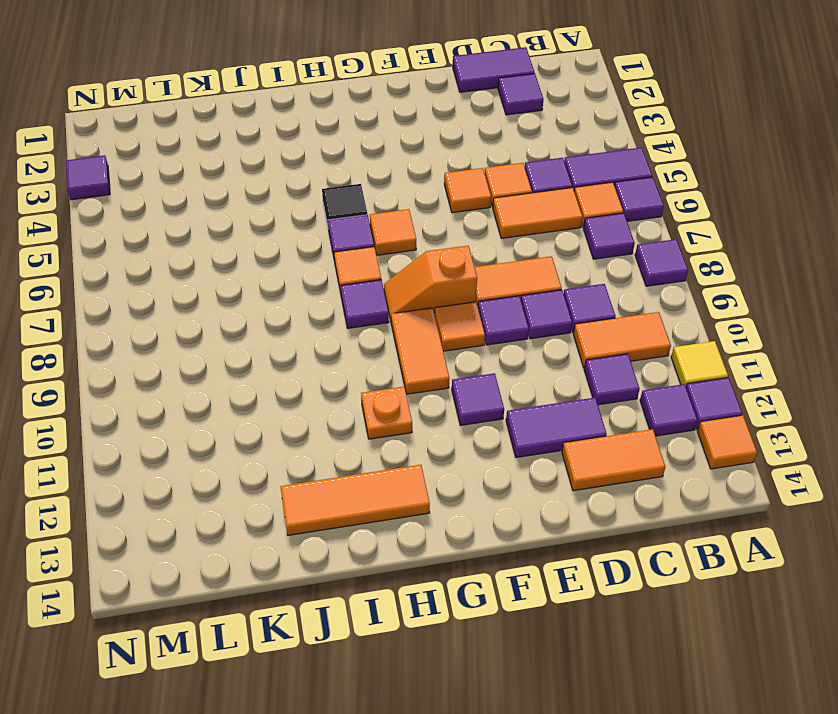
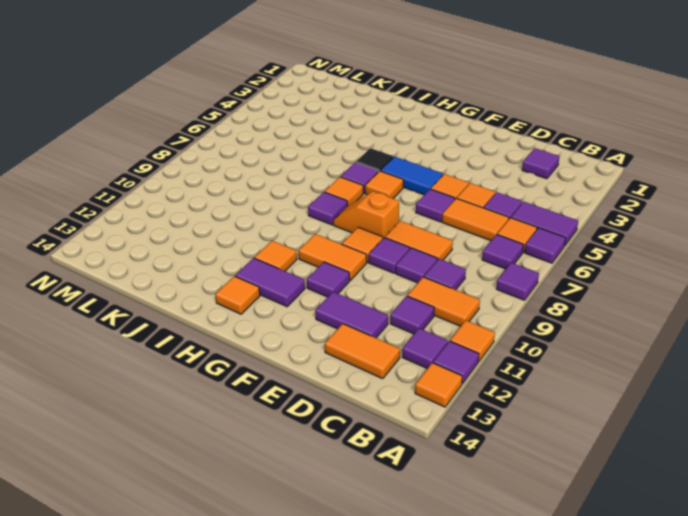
yellow tile A11 level 1 -> orange tile A11 level 1
purple tile C1:D1 level 1 -> purple tile G12:H12 level 1
none -> blue tile F5:G5 level 1
orange tile G9:G10 level 1 -> orange tile F10:G10 level 1
orange plate H11 level 1 -> orange tile H11 level 1
orange tile H13:J13 level 1 -> orange tile H13 level 1
purple tile N3 level 1 -> purple tile E6 level 1

